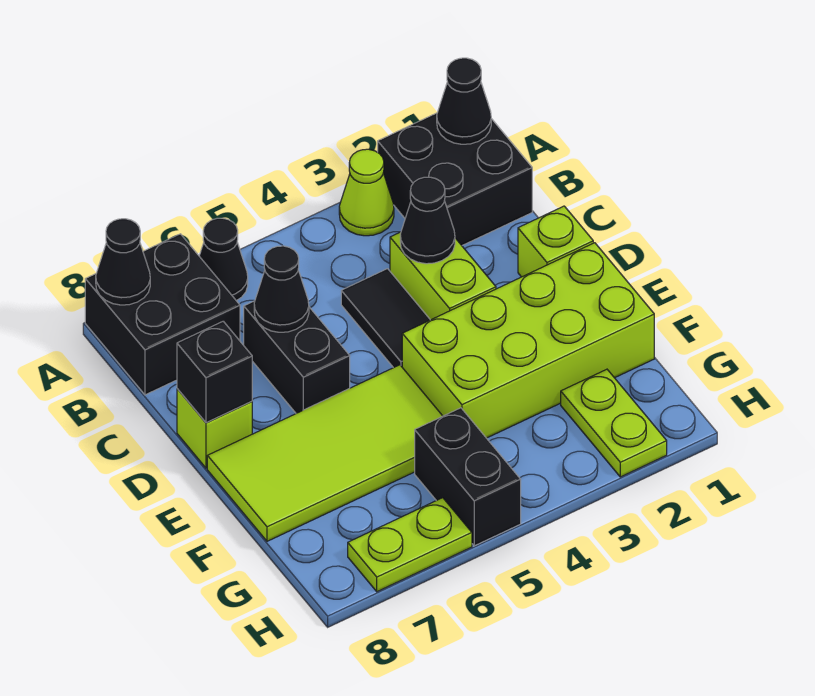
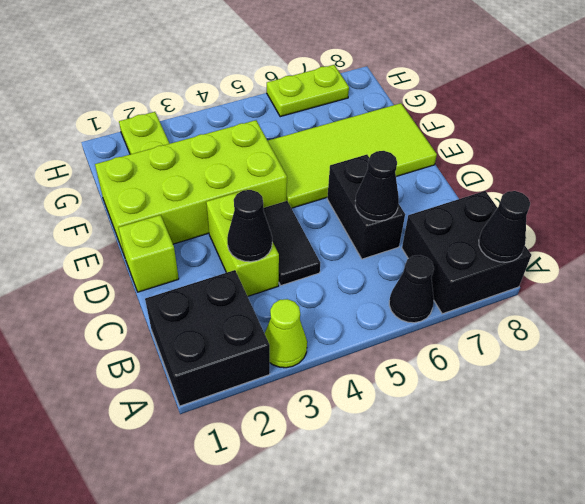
black cone A1 level 2 -> none
lime brick D8 level 1 -> none
black brick D8 level 2 -> none
black brick G5:H5 level 1 -> none

